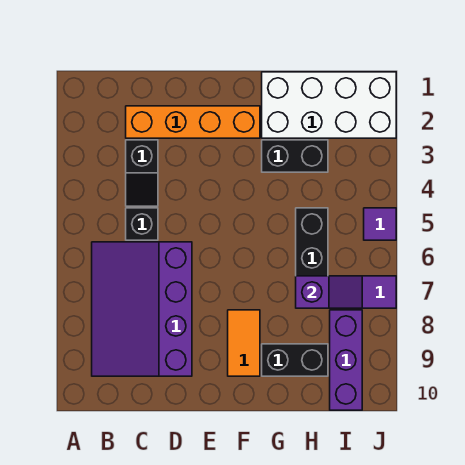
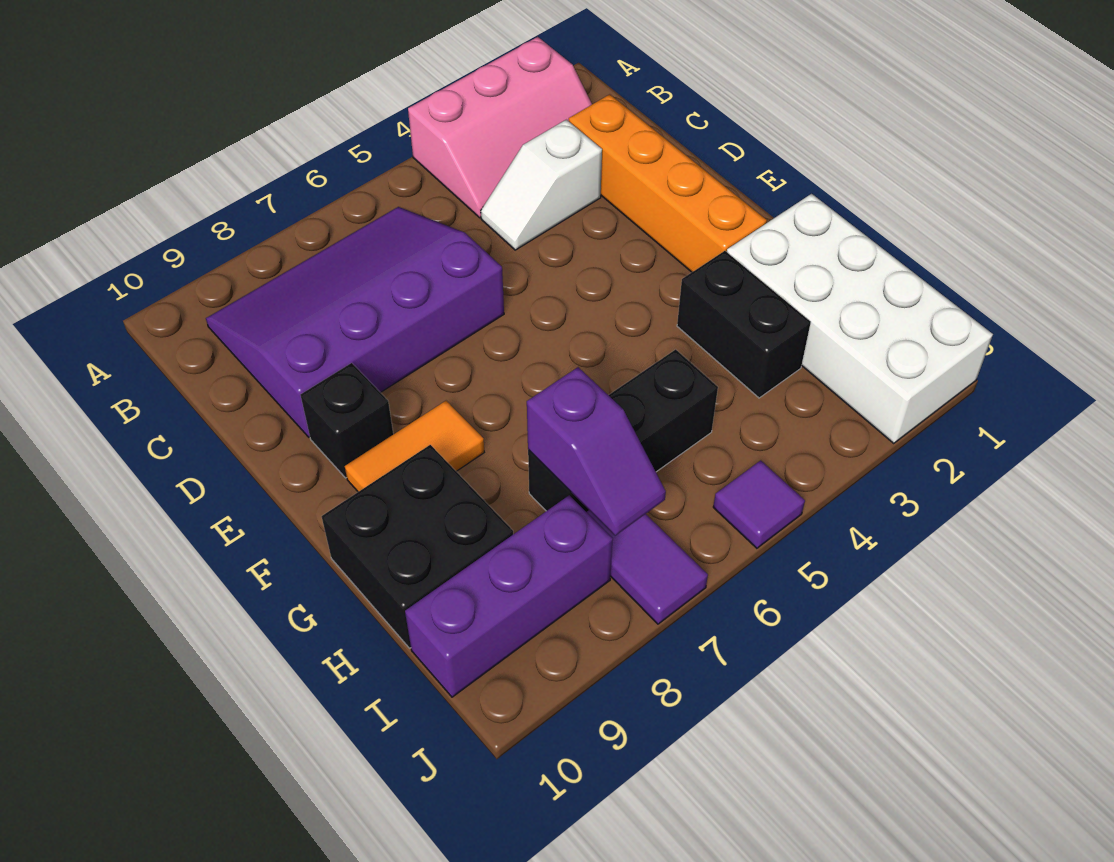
none -> pink slope A2:B4 level 1 top A
black slope C3:C4 level 1 top 3 -> white slope C3:C4 level 1 top 3
black brick C5 level 1 -> black brick E9 level 1
black brick G9:H9 level 1 -> black brick G9:H10 level 1

